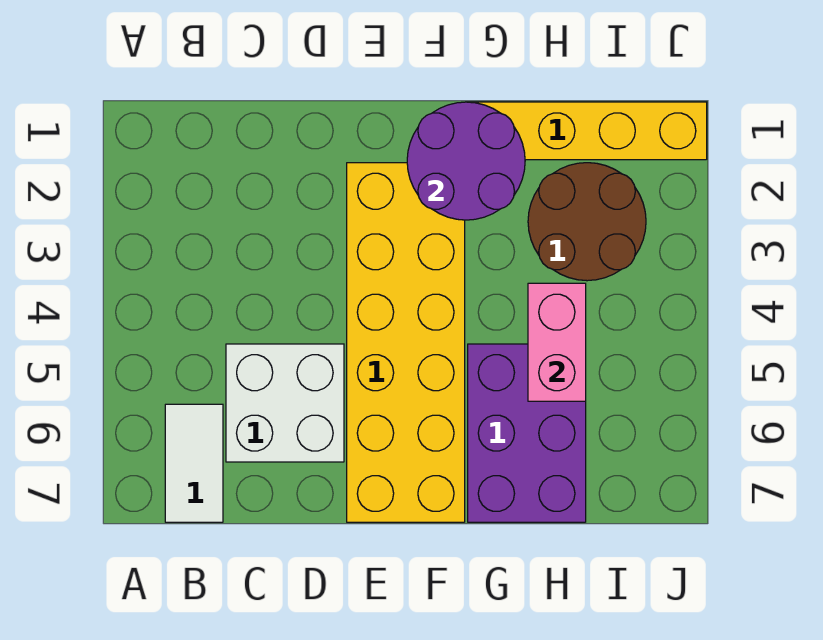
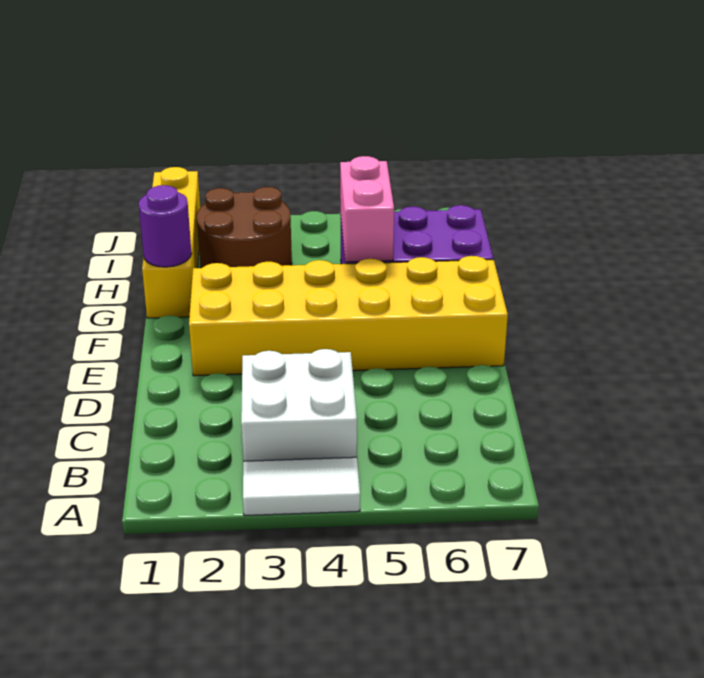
white tile B6:B7 level 1 -> white tile A3:A4 level 1
white brick C5:D6 level 1 -> white brick B3:C4 level 1
purple round brick F1:G2 level 2 -> purple round brick G1 level 2
pink brick H4:H5 level 2 -> pink brick G5:H5 level 2

